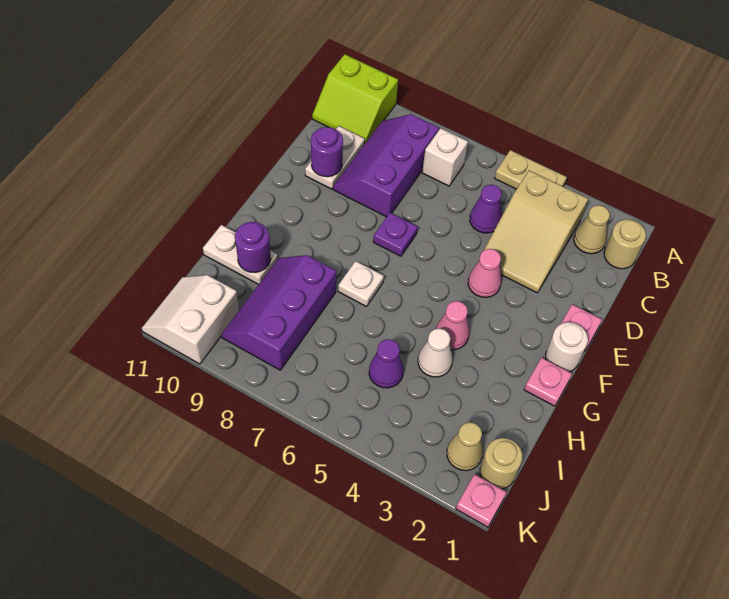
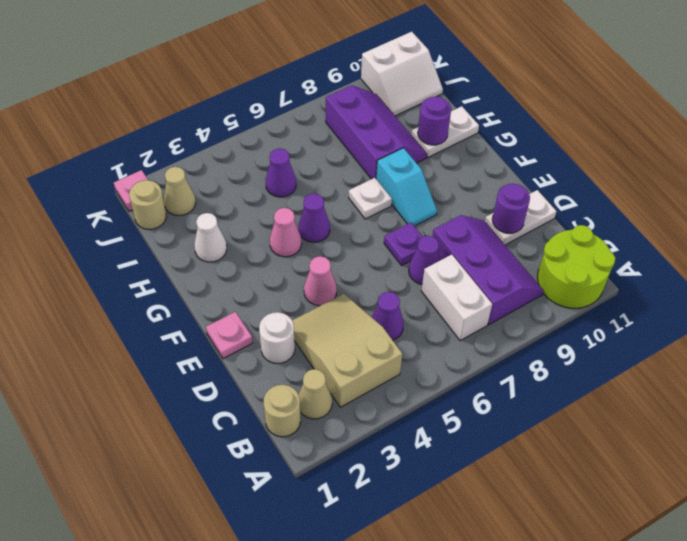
tan plate A4:A5 level 1 -> none
lime slope A10:B11 level 1 top A -> lime round brick A10:B11 level 1
white brick B7 level 1 -> white brick B7:C7 level 1
white plate C10:D10 level 1 -> white plate D10:D11 level 1
none -> purple cone D7 level 1
white round brick F1 level 1 -> white round brick D2 level 1
none -> cyan slope F8:G8 level 1 top G
pink plate G1 level 1 -> none
none -> purple cone G5 level 1
white cone H4 level 1 -> white cone H2 level 1
white slope J10:K11 level 1 top 10 -> white slope J10:K11 level 1 top K

